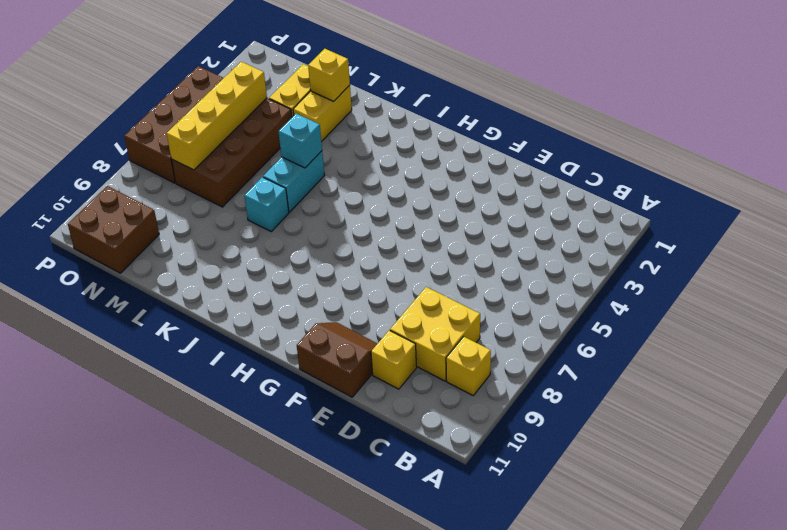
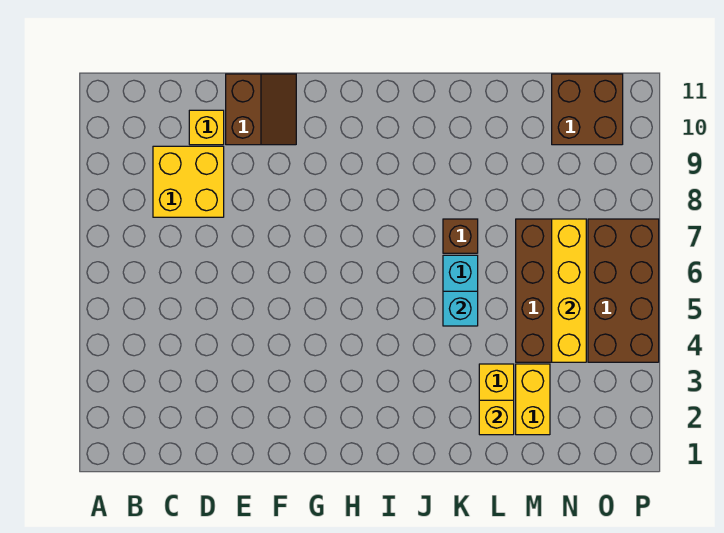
yellow brick B9 level 1 -> none
brown slope E10:F11 level 1 top 11 -> brown slope E10:F11 level 1 top E
cyan brick K7 level 1 -> brown brick K7 level 1

